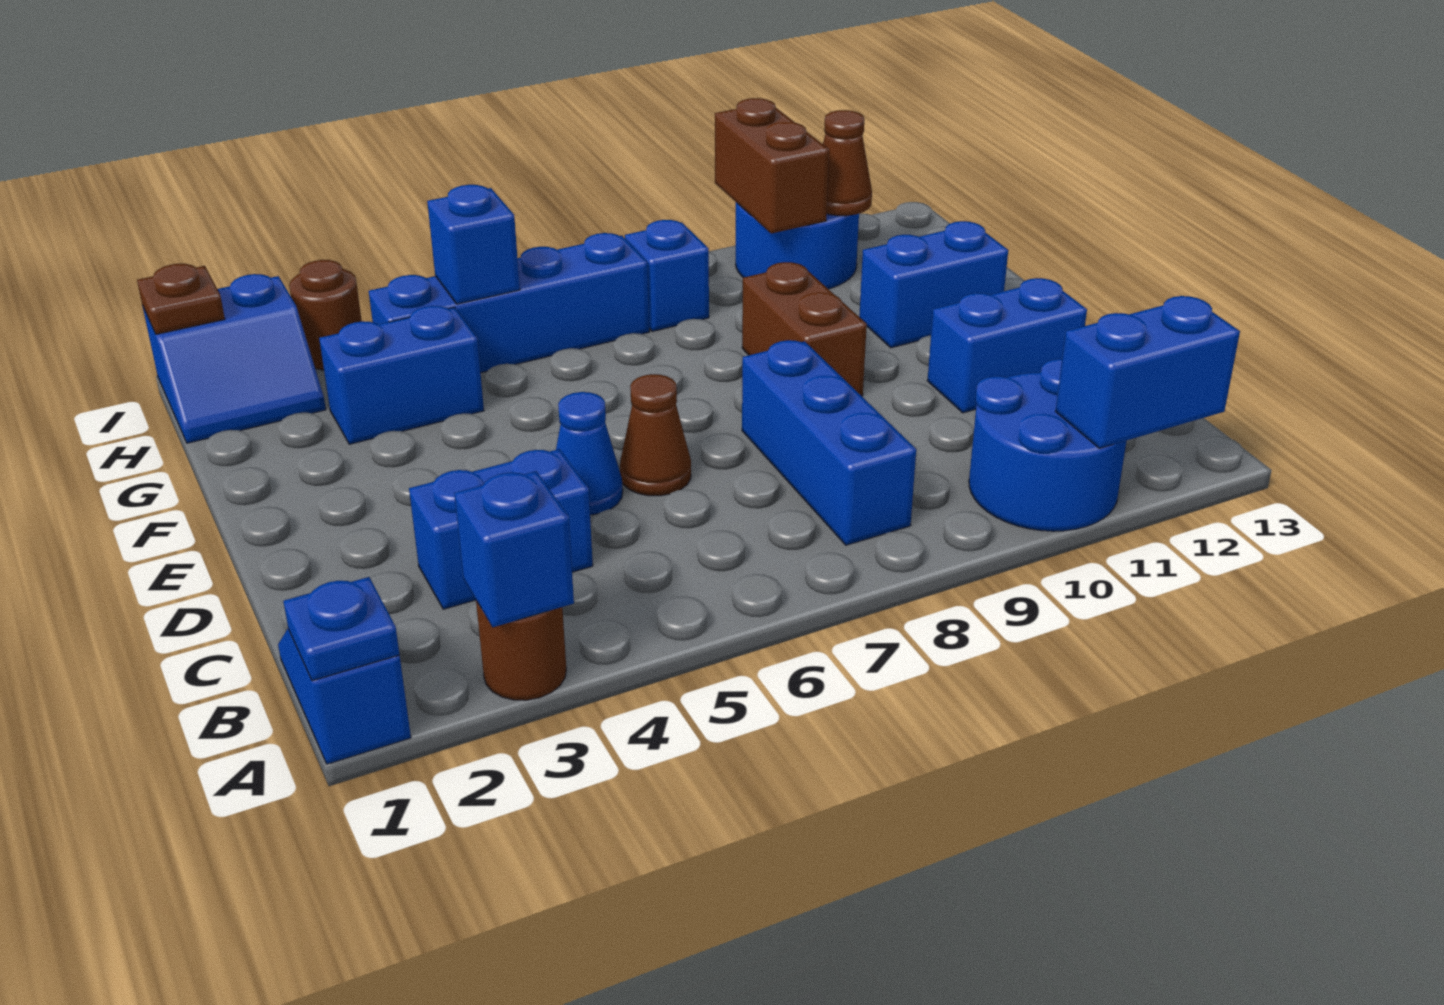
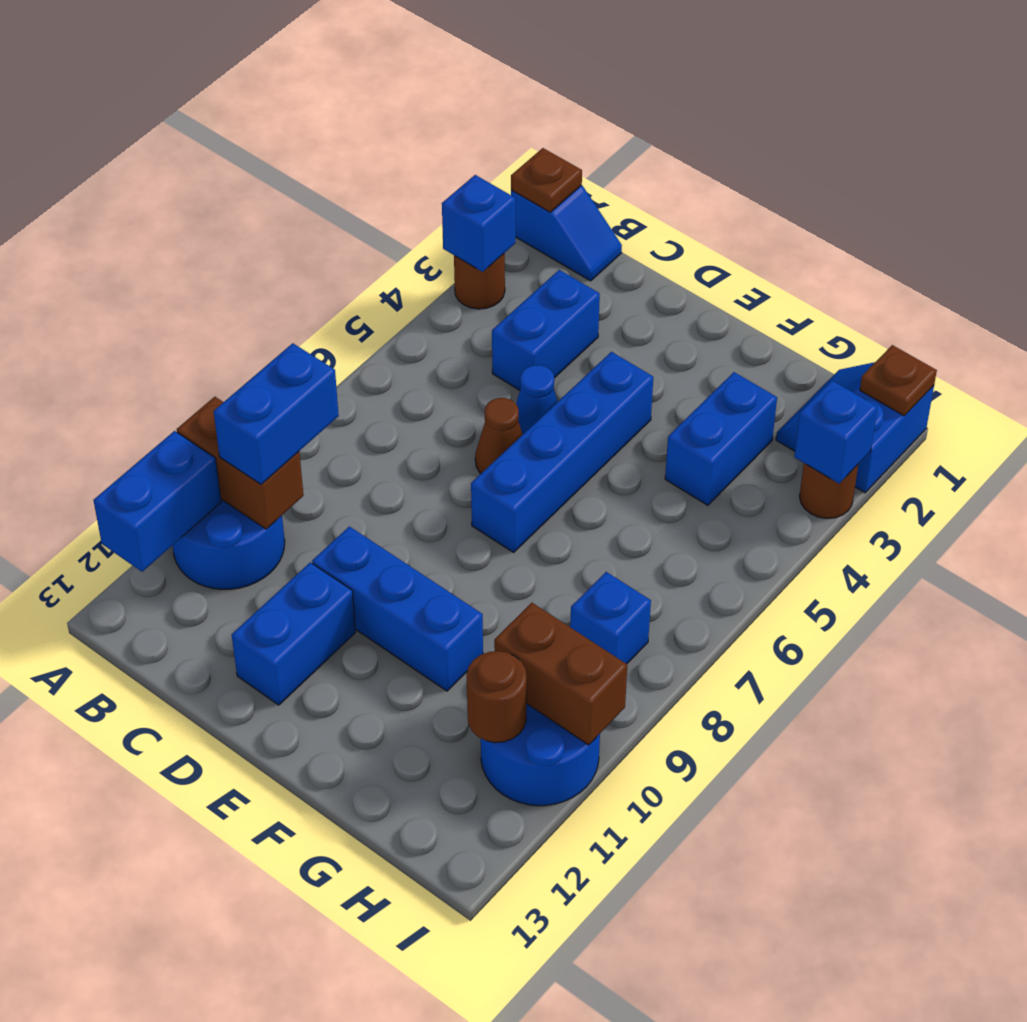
blue plate A1 level 2 -> brown plate A1 level 2
blue brick B8:D8 level 1 -> blue brick D10:F10 level 1
brown brick E9:F9 level 1 -> brown brick A10:B10 level 2
blue brick F11:F12 level 1 -> blue brick B9:B10 level 3
blue brick H4:H7 level 1 -> blue brick E4:E7 level 1
blue brick H5 level 2 -> blue brick I3 level 2
brown cone H11 level 2 -> brown round brick H11 level 2

